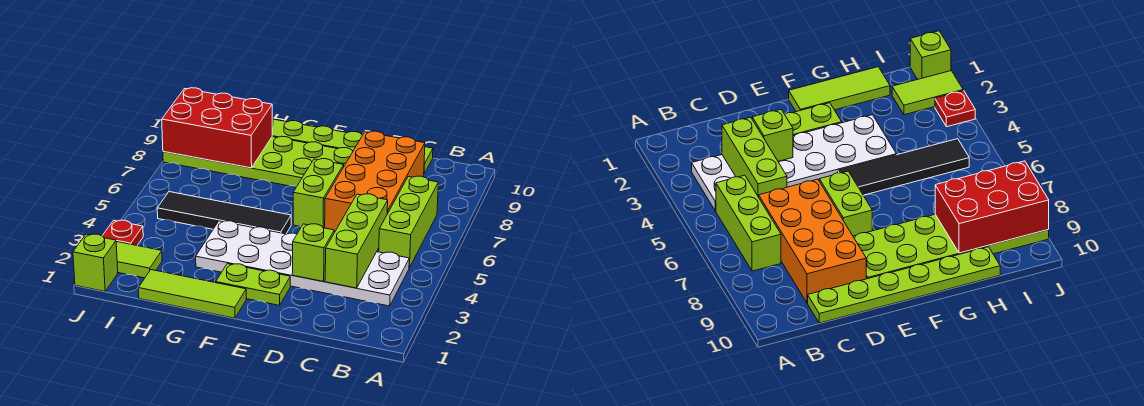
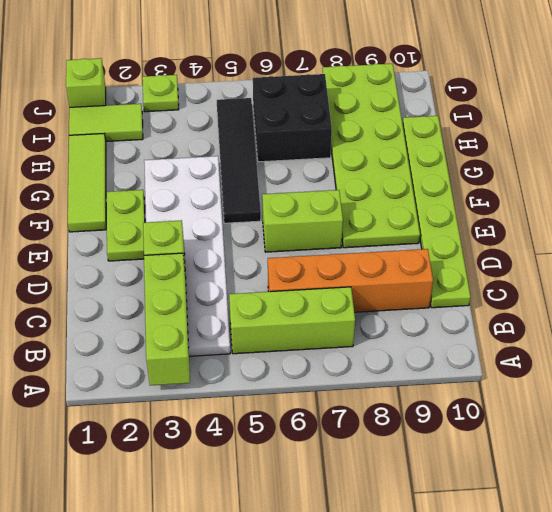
lime brick C3:C5 level 2 -> lime brick A3:C3 level 2
orange brick C6:D9 level 1 -> orange brick C6:C9 level 1
none -> black brick H6:I7 level 1
red brick H8:J9 level 2 -> none
lime tile I2:J2 level 1 -> lime tile I1:I2 level 1
red plate J3 level 1 -> lime plate J3 level 1

